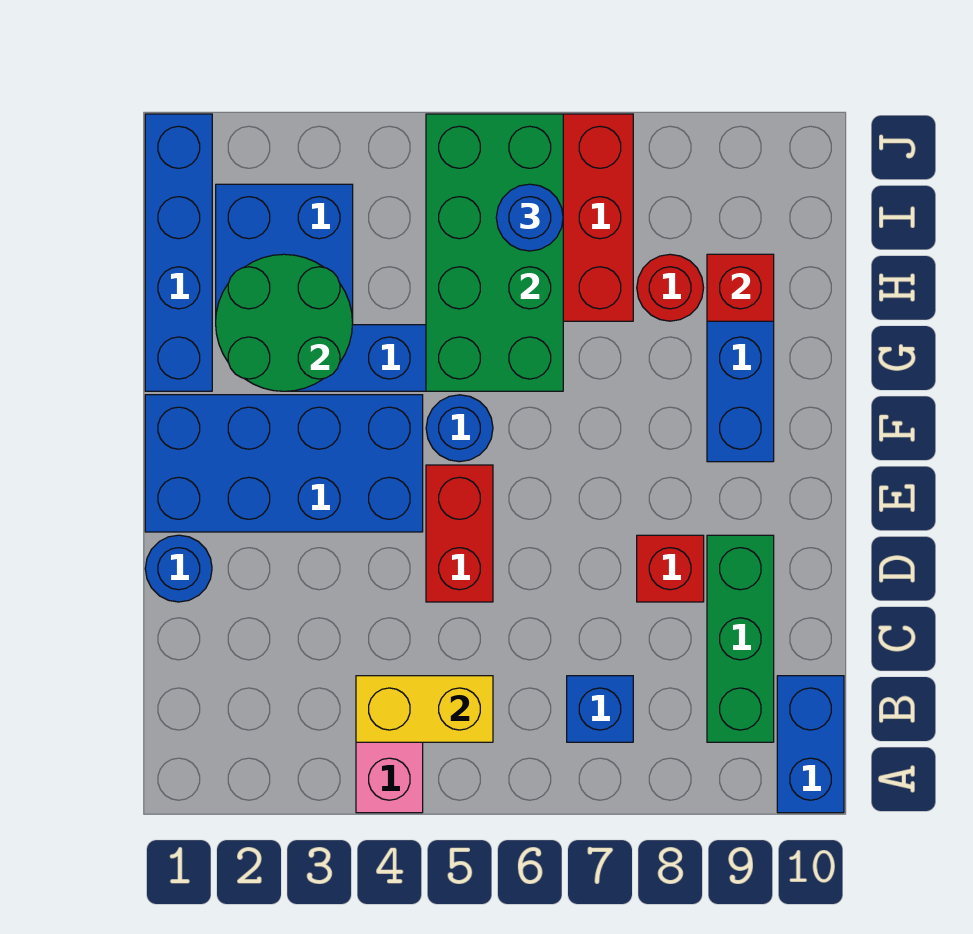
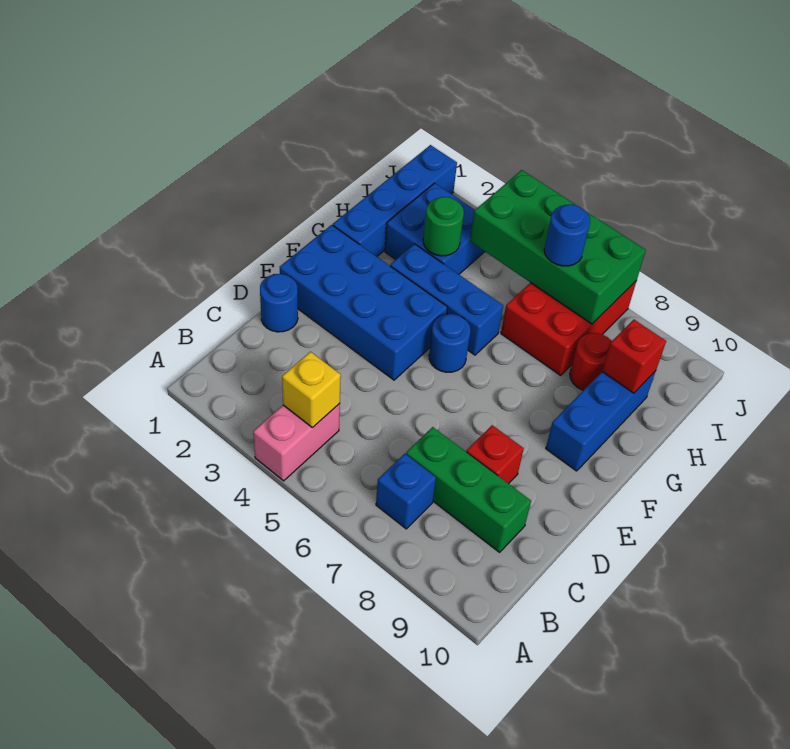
blue brick A10:B10 level 1 -> none
yellow brick B4:B5 level 2 -> yellow brick B4 level 2
green brick B9:D9 level 1 -> green brick C7:C9 level 1
red brick D5:E5 level 1 -> none
green round brick G2:H3 level 2 -> green round brick H3 level 2
green brick G5:J6 level 2 -> green brick I4:J7 level 2

